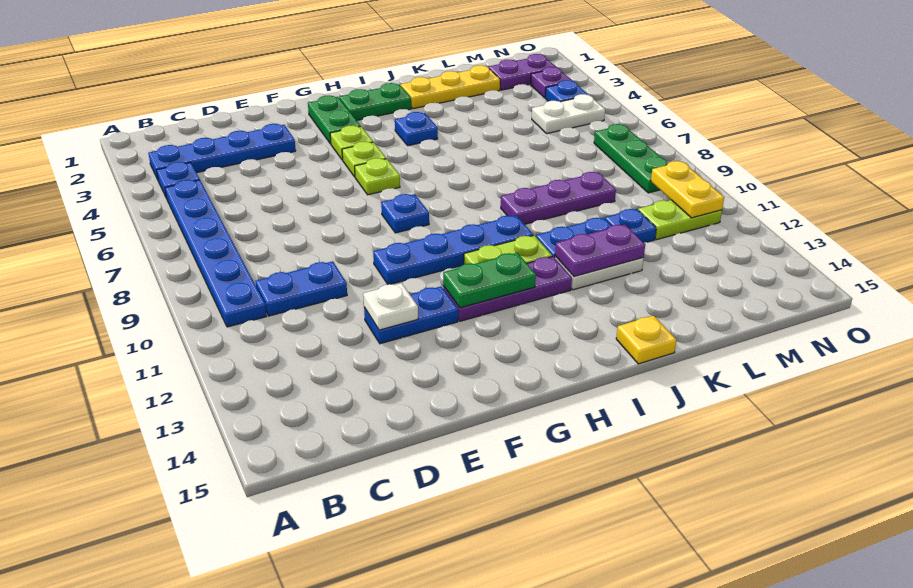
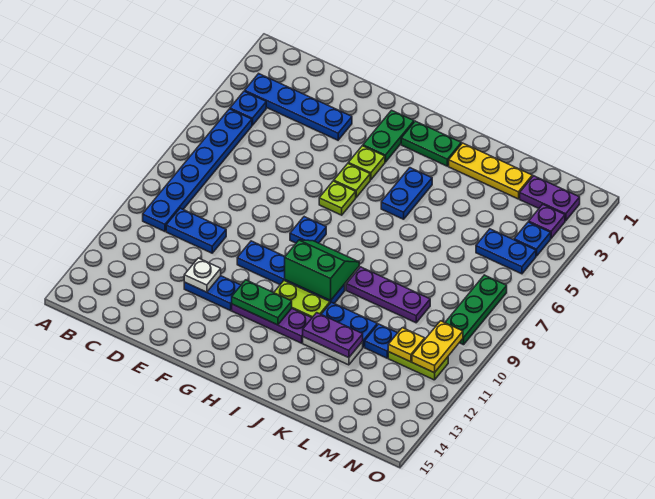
none -> green slope H9:I10 level 2 top 10
blue plate I4 level 1 -> blue plate I4:I5 level 1
yellow plate J15 level 1 -> yellow plate M11 level 2
white plate M5:N5 level 1 -> blue plate M5:N5 level 1

